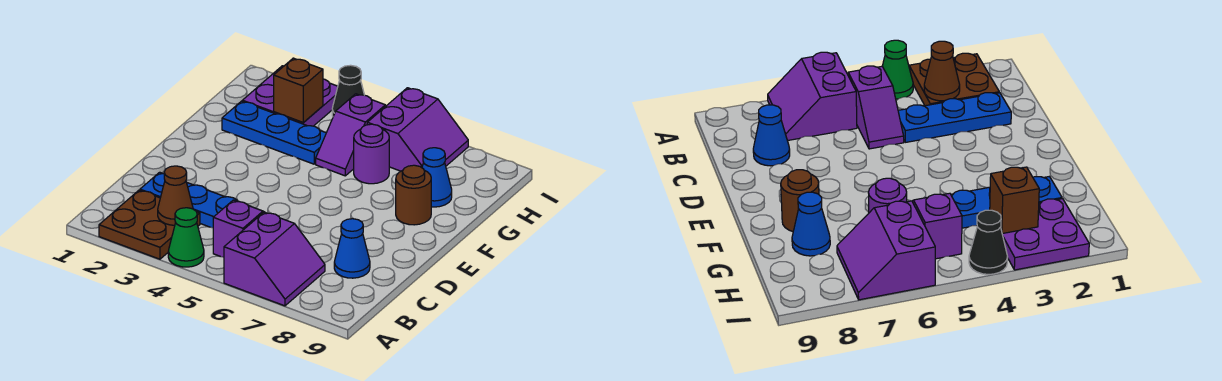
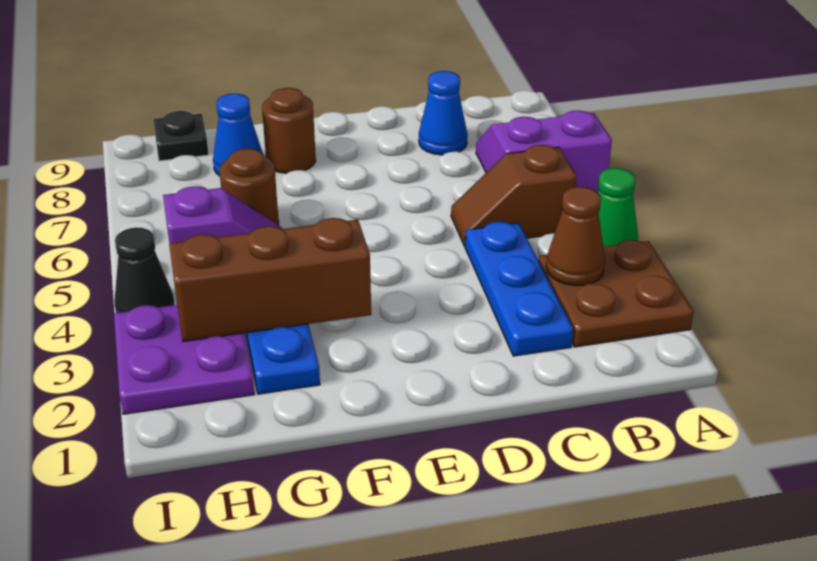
purple slope B5:C5 level 1 top B -> brown slope B5:C5 level 1 top B
purple round brick G6 level 1 -> brown round brick G6 level 1
brown brick H3 level 2 -> brown brick F3:H3 level 2
purple slope H6:I7 level 1 top 6 -> none
none -> black plate H9 level 1

